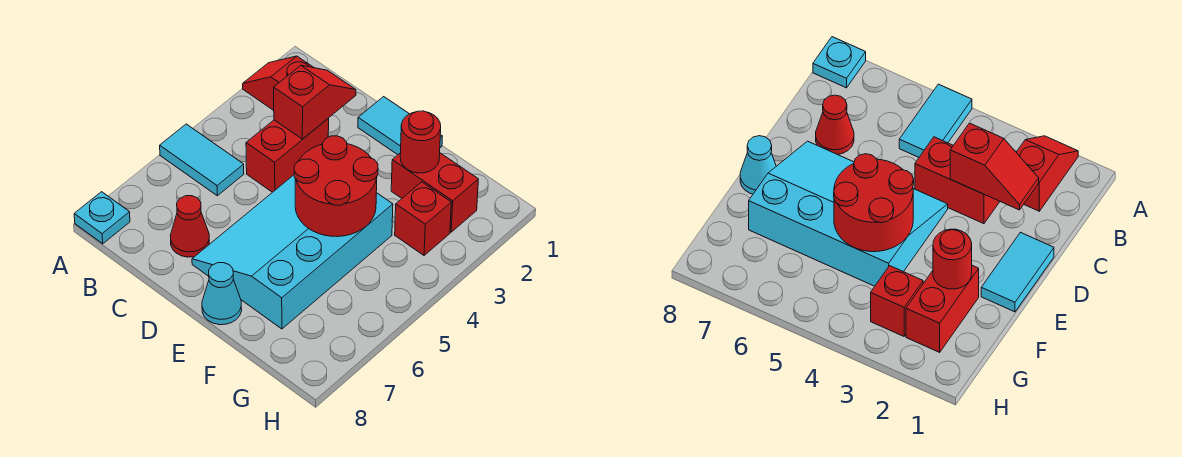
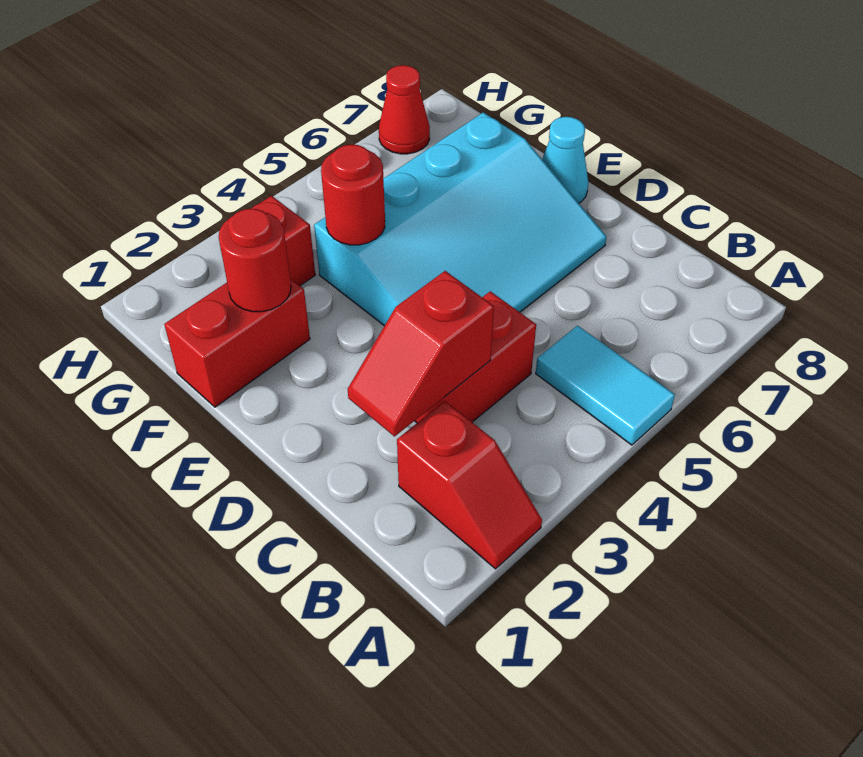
cyan plate A8 level 1 -> none
red cone C7 level 1 -> red cone H7 level 1
cyan tile D1:E1 level 1 -> none
red round brick E4:F5 level 2 -> red round brick F4 level 2
red brick F2:G2 level 1 -> red brick F1:F2 level 1

